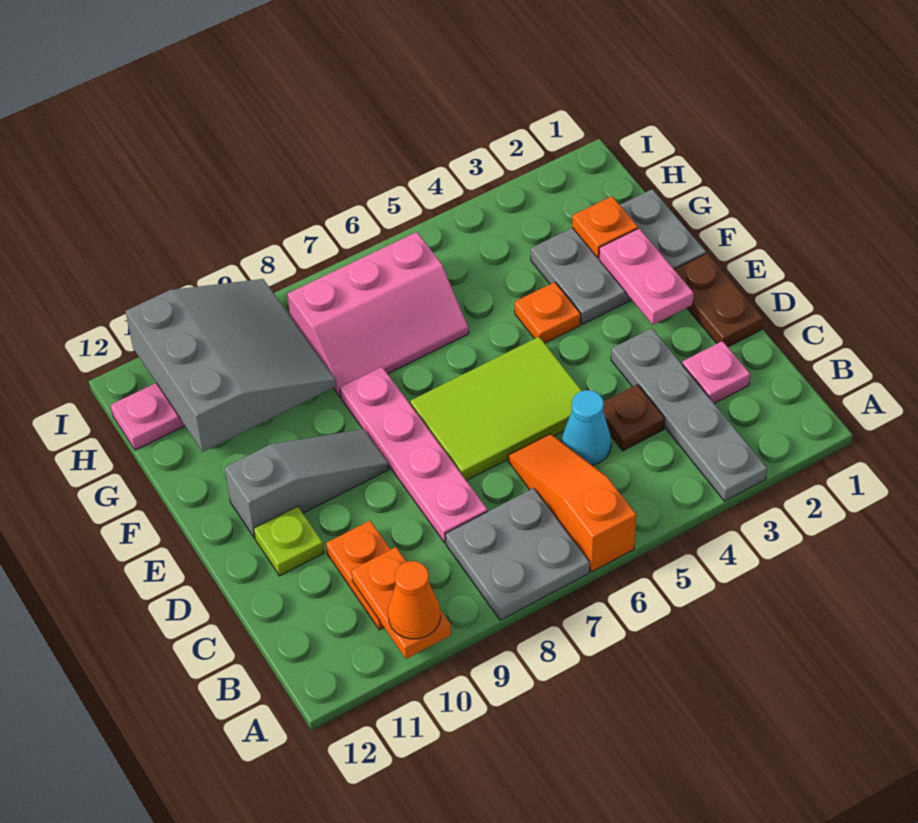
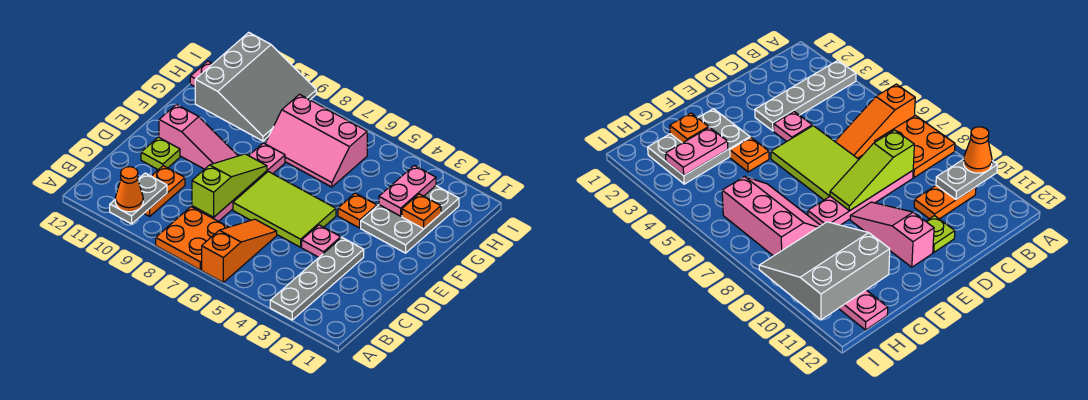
grey plate A7:B8 level 1 -> orange plate A7:B8 level 1
orange plate A10:B10 level 2 -> grey plate A10:B10 level 2
pink plate C2 level 1 -> pink plate D4 level 1
brown plate C4 level 1 -> none
cyan cone C5 level 1 -> none
none -> lime slope C8:E8 level 2 top C
brown plate D1:E1 level 1 -> none
pink plate E2:F2 level 2 -> pink plate G3:H3 level 2
grey slope E9:E11 level 1 top 11 -> pink slope E9:E11 level 1 top 11
grey plate F1:G3 level 1 -> grey plate F2:H3 level 1

